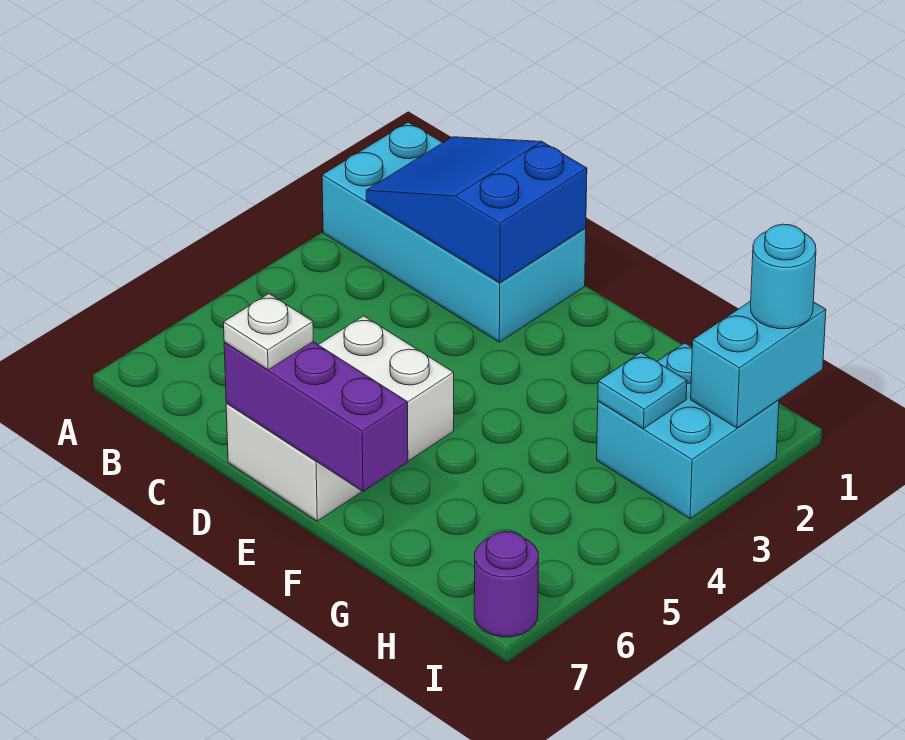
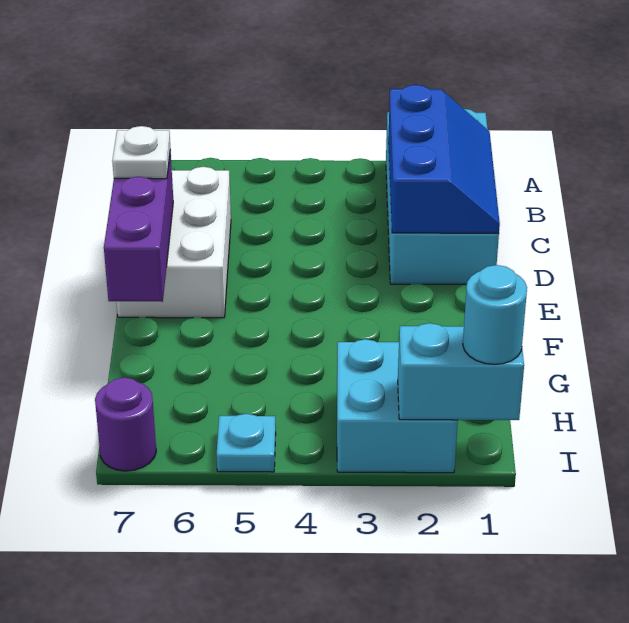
blue slope B1:D2 level 2 top D -> blue slope B1:D2 level 2 top 2
white brick D5:E7 level 1 -> white brick C6:E7 level 1
cyan plate H3 level 2 -> cyan plate I5 level 1

